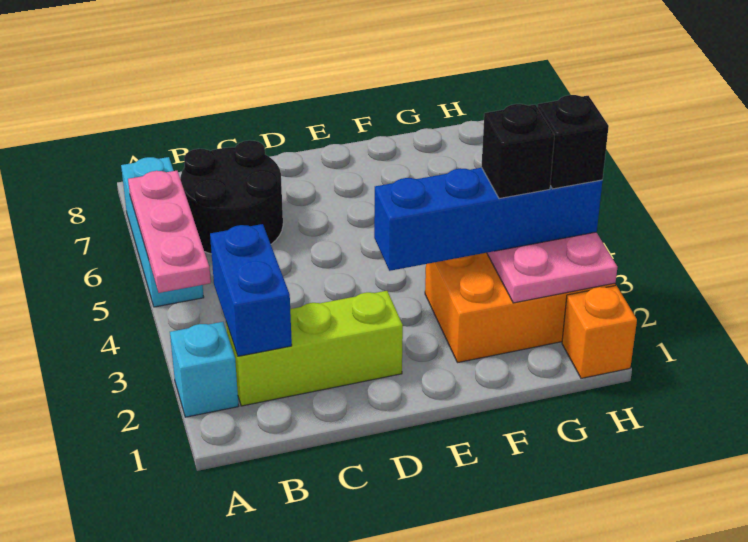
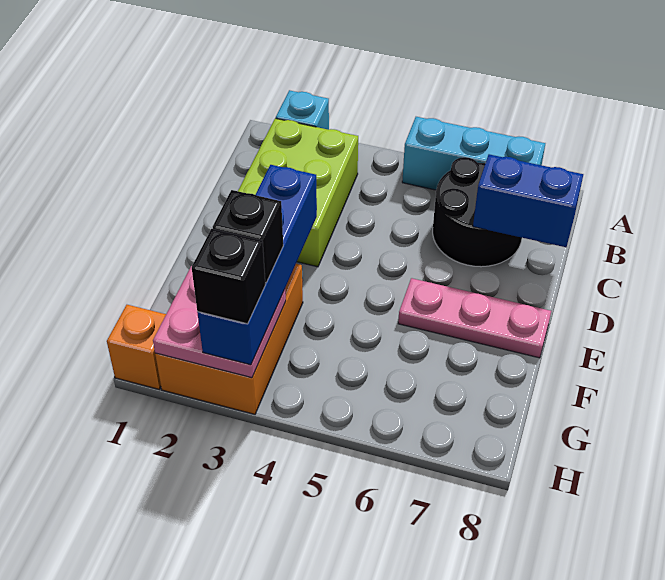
pink plate A4:A6 level 2 -> pink plate E6:E8 level 1
lime brick B2:D2 level 1 -> lime brick B2:D3 level 1
blue brick B2:B3 level 2 -> blue brick C7:C8 level 2

